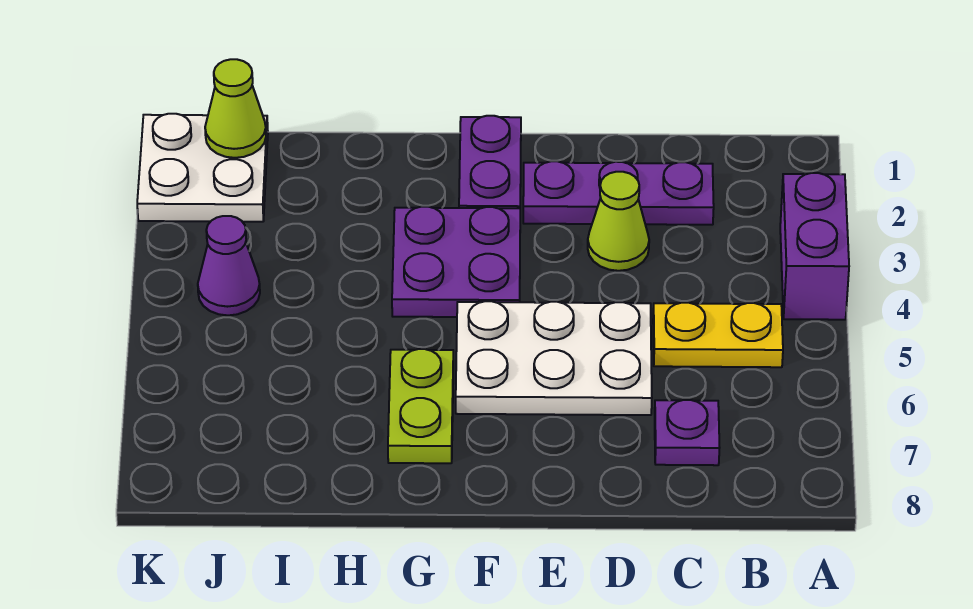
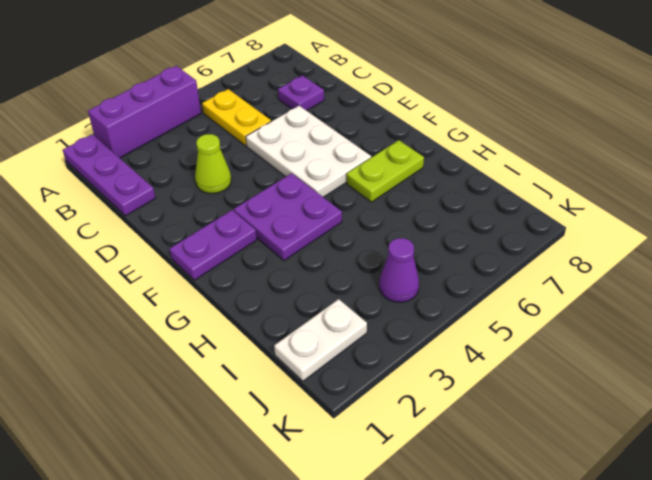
purple brick A3:A4 level 1 -> purple brick A2:A4 level 1
purple plate C2:E2 level 1 -> purple plate A1:C1 level 1
white plate J1:K2 level 1 -> white plate J1:J2 level 1
lime cone J1 level 2 -> none

